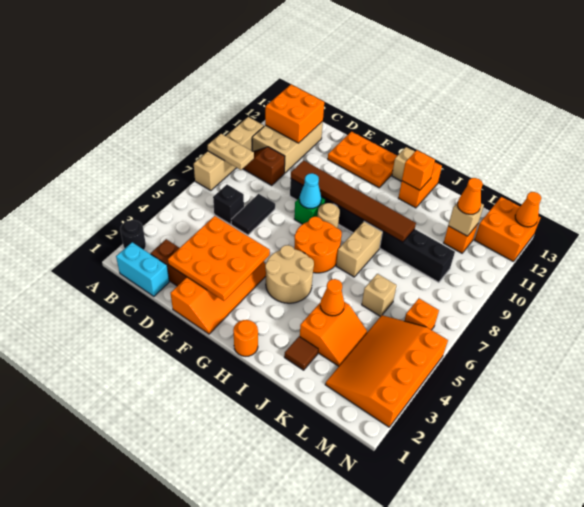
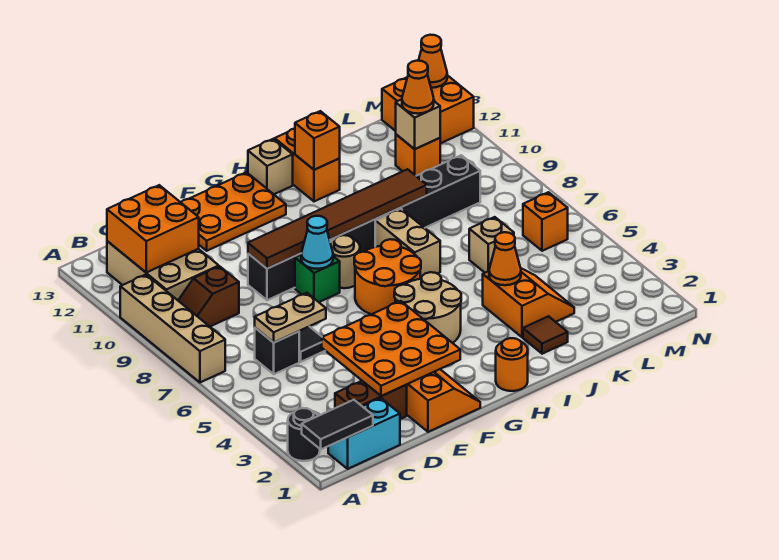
none -> black tile A1:B1 level 2
tan plate A8:B8 level 2 -> tan plate C6:D6 level 2
orange slope L2:N5 level 1 top N -> none

